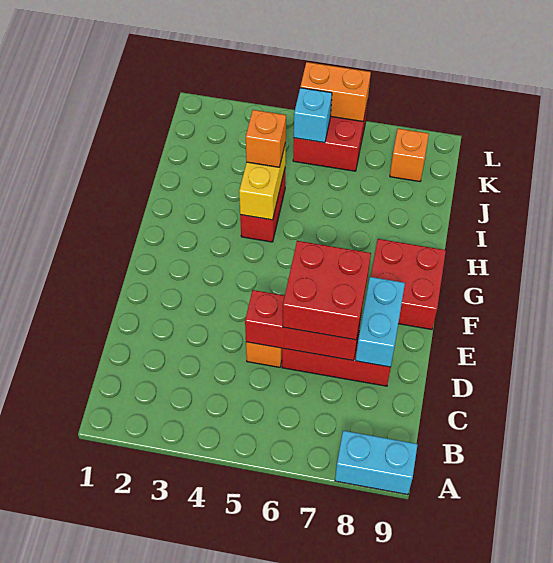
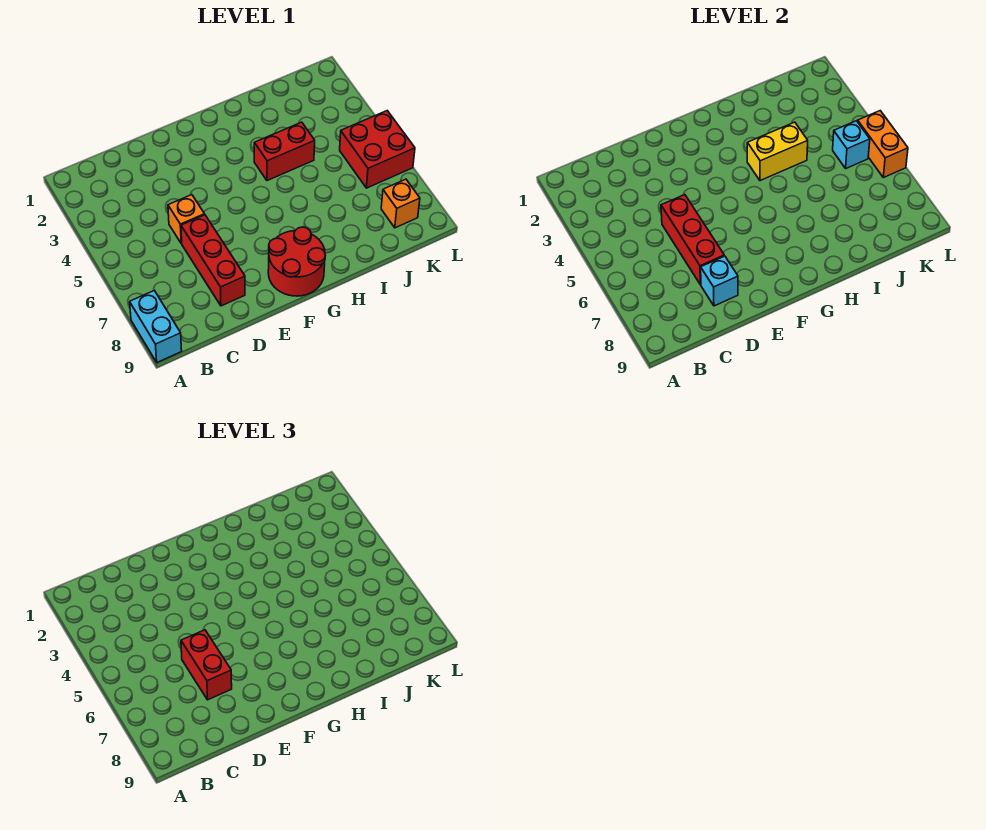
red brick D6:E7 level 3 -> red brick D6:D7 level 3
cyan brick D8:E8 level 2 -> cyan brick D8 level 2
red brick F8:G9 level 1 -> red round brick F8:G9 level 1
orange brick I4 level 3 -> none

